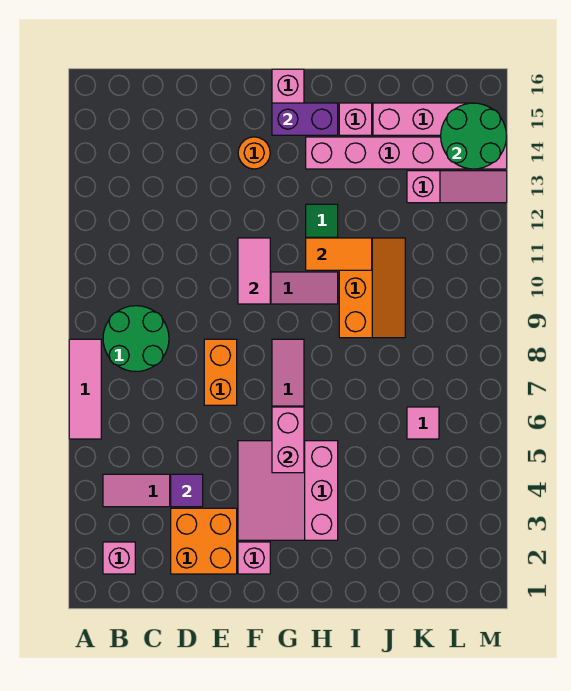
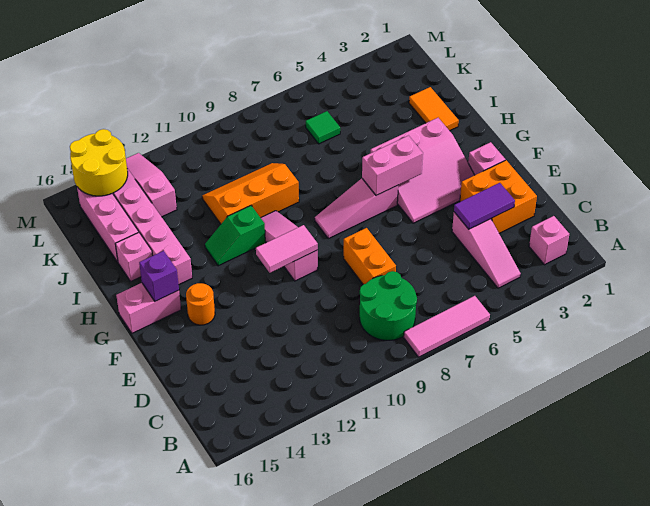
purple tile D4 level 2 -> purple tile D3:D4 level 2
orange brick E7:E8 level 1 -> orange brick D8:E8 level 1
purple brick G15:H15 level 2 -> purple brick G15 level 2
orange tile H11:I11 level 2 -> orange tile I2:J2 level 1
pink tile K6 level 1 -> green tile K6 level 1
green round brick L14:M15 level 2 -> yellow round brick L14:M15 level 2

